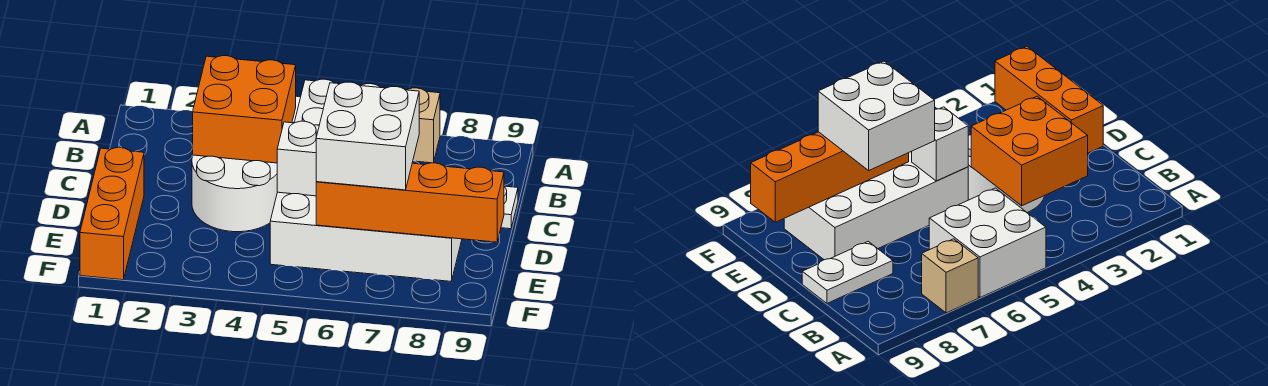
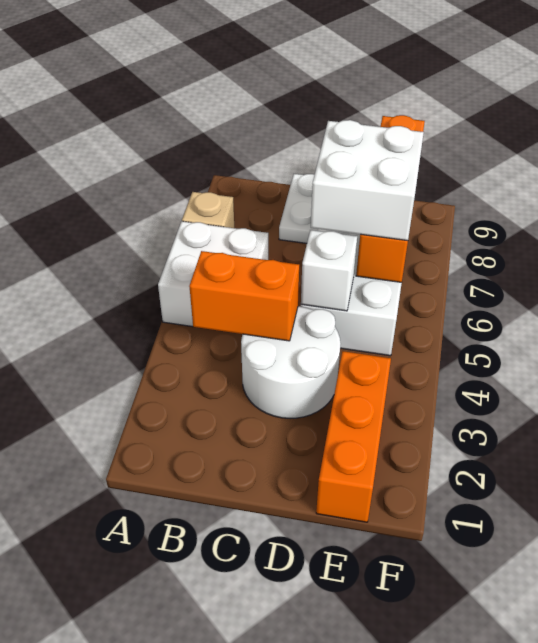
orange brick B3:C4 level 2 -> orange brick B4:C4 level 2
orange brick D1:F1 level 1 -> orange brick E1:E3 level 1

